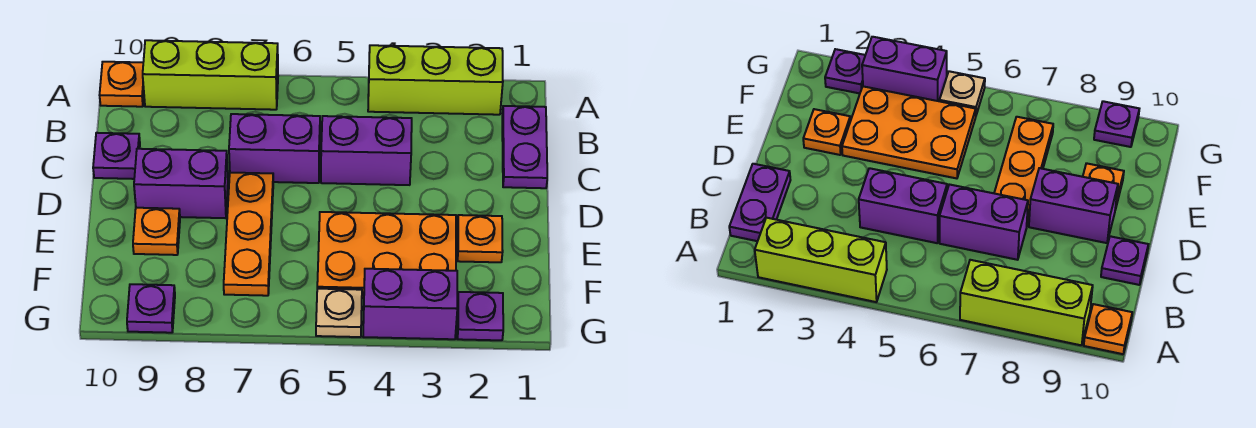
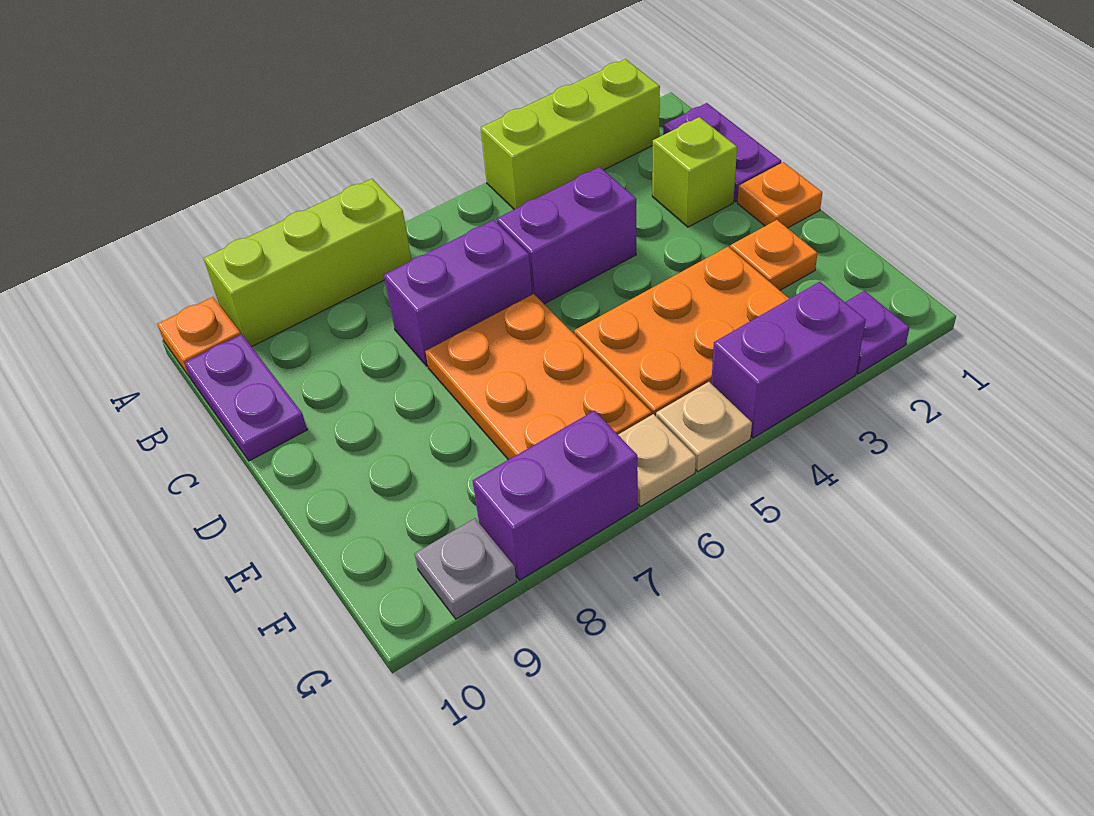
none -> lime brick C2 level 1
purple plate C10 level 1 -> purple plate B10:C10 level 1
orange plate D7:F7 level 1 -> orange plate D6:F7 level 1
purple brick D8:D9 level 1 -> purple brick G7:G8 level 1
orange plate E9 level 1 -> orange plate D1 level 1
none -> tan plate G6 level 1
purple plate G9 level 1 -> grey plate G9 level 1

